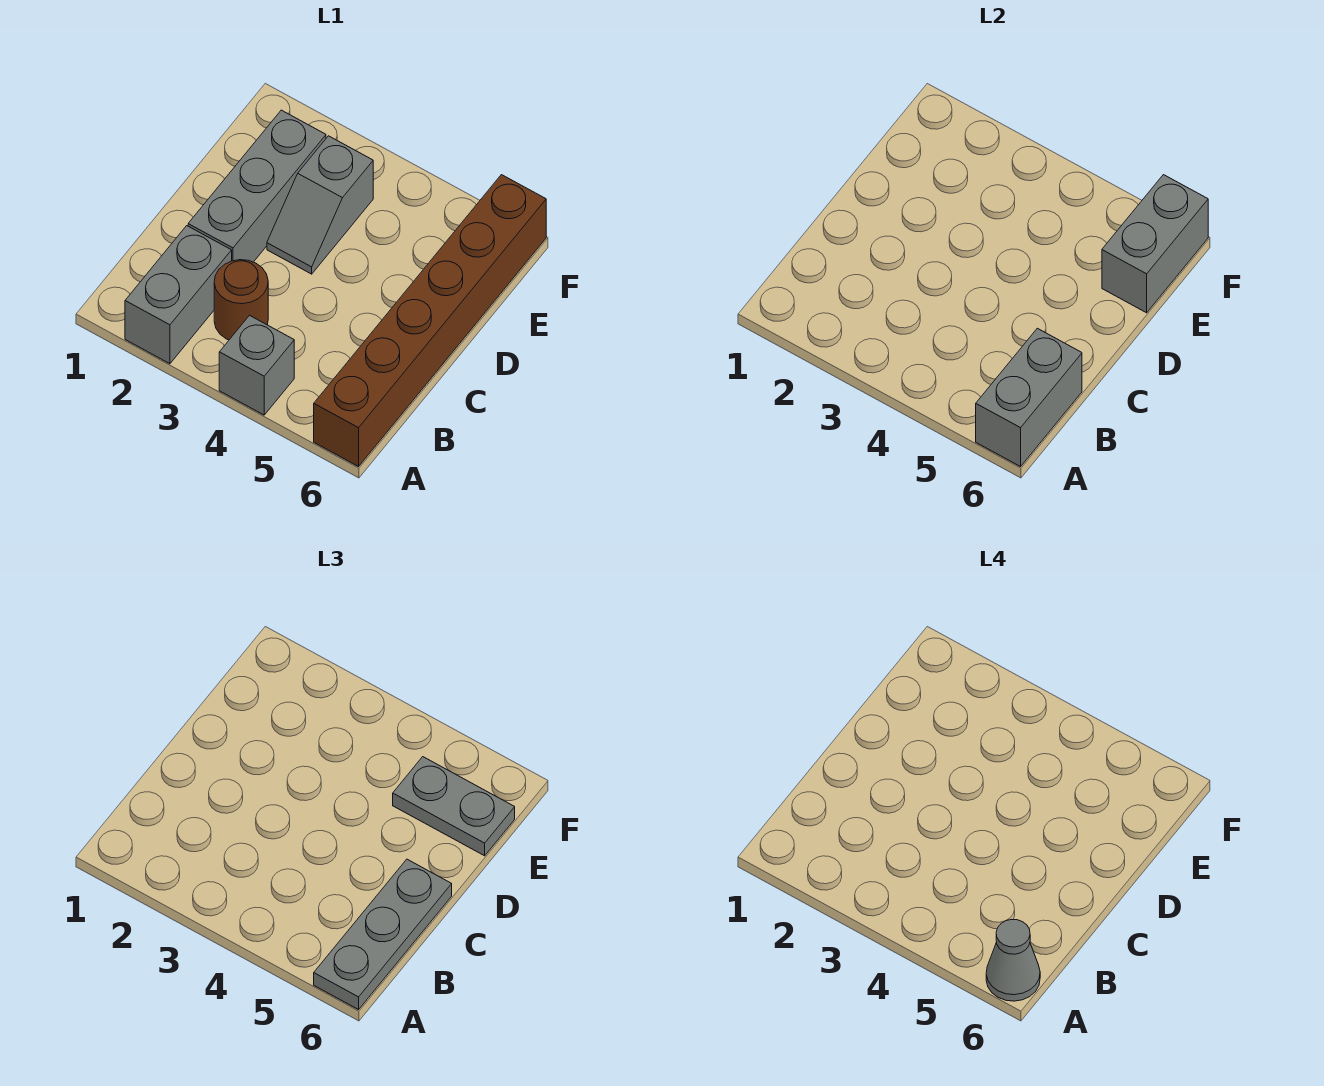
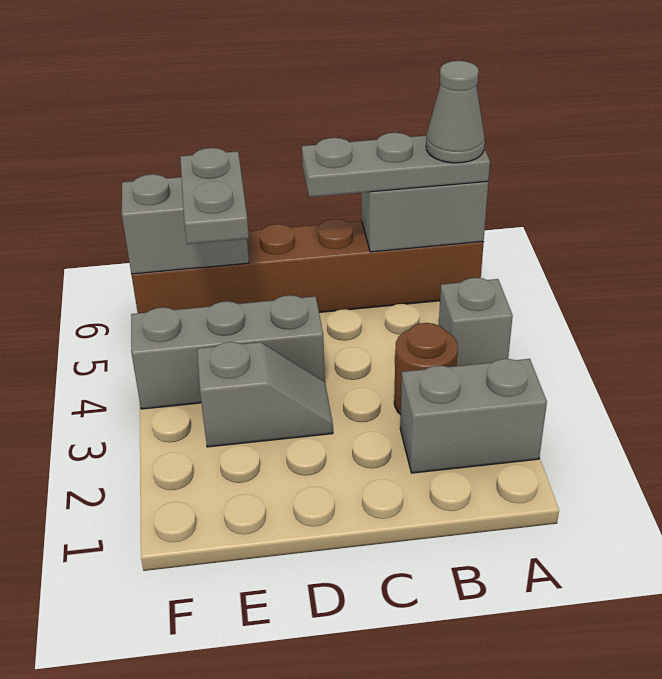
grey brick C2:E2 level 1 -> grey brick D4:F4 level 1

